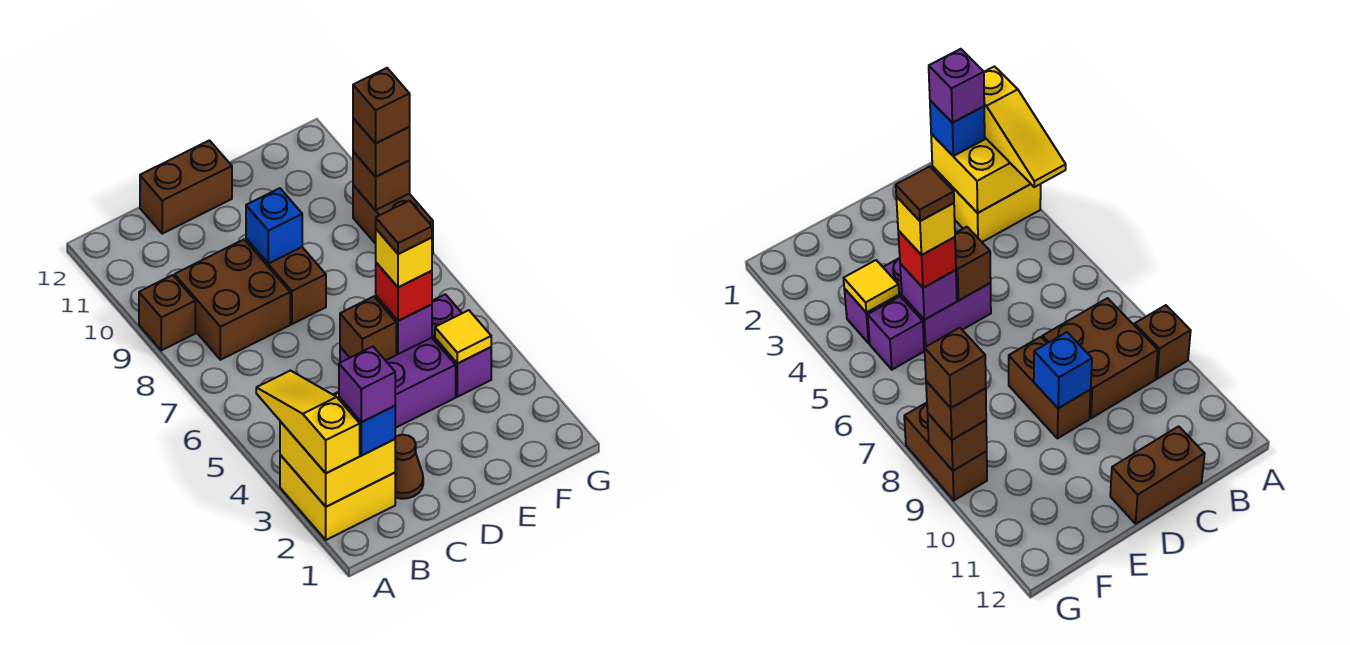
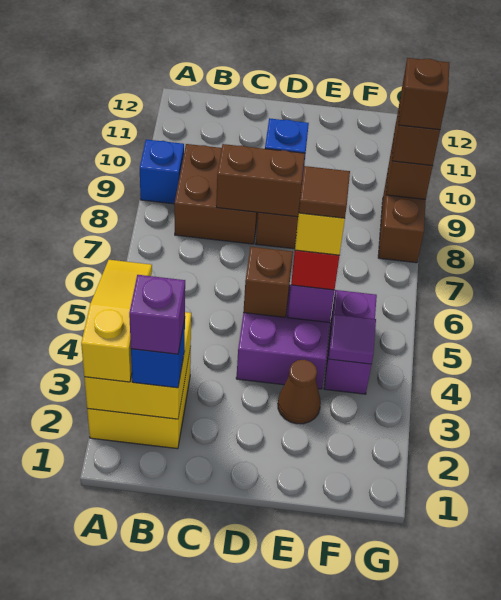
brown brick A9 level 1 -> blue brick A9 level 1
brown cone C2 level 1 -> brown cone E3 level 1
brown brick C12:D12 level 1 -> brown brick C8:D8 level 2
yellow tile F4 level 2 -> purple tile F4 level 2

